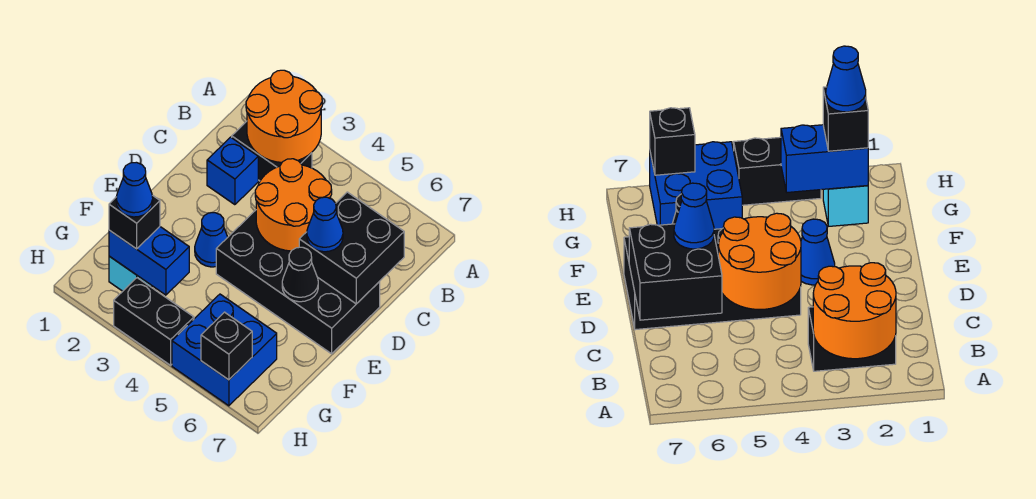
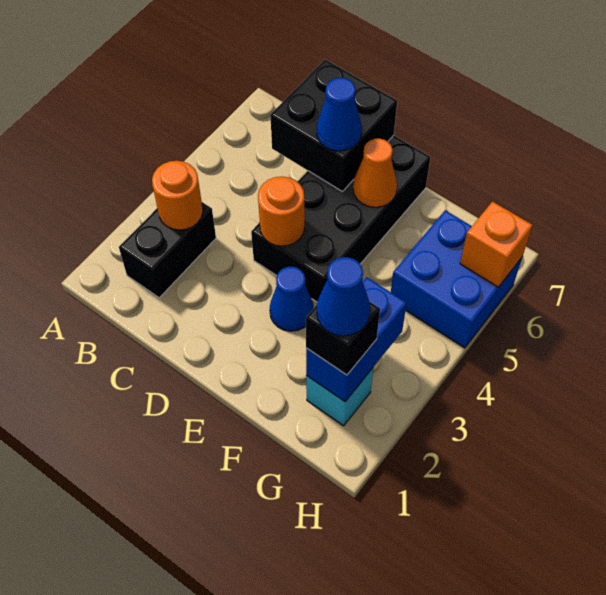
orange round brick A2:B3 level 2 -> orange round brick B3 level 2
blue brick C2 level 1 -> none
orange round brick C4:D5 level 2 -> orange round brick D4 level 2
black cone E6 level 2 -> orange cone E6 level 2
black brick H3:H4 level 1 -> none
black brick H6 level 2 -> orange brick H6 level 2

